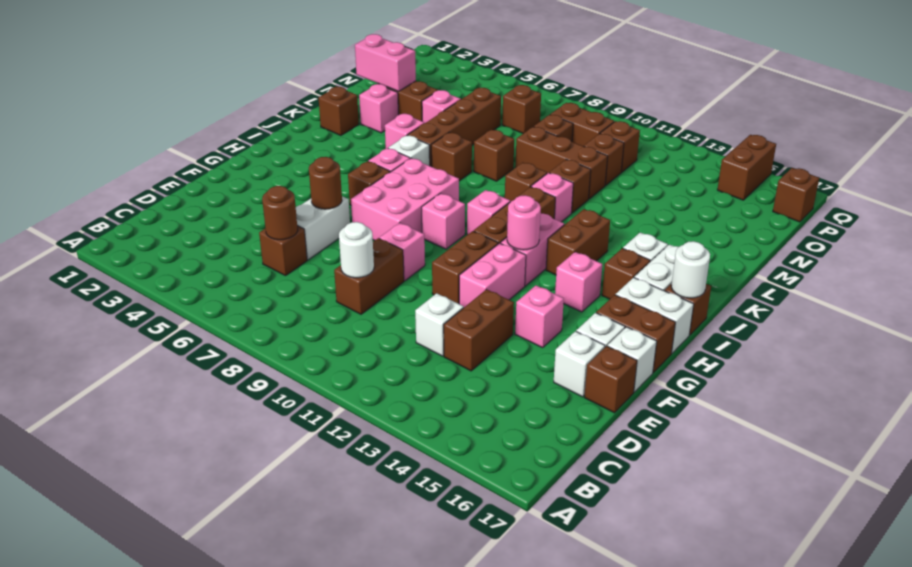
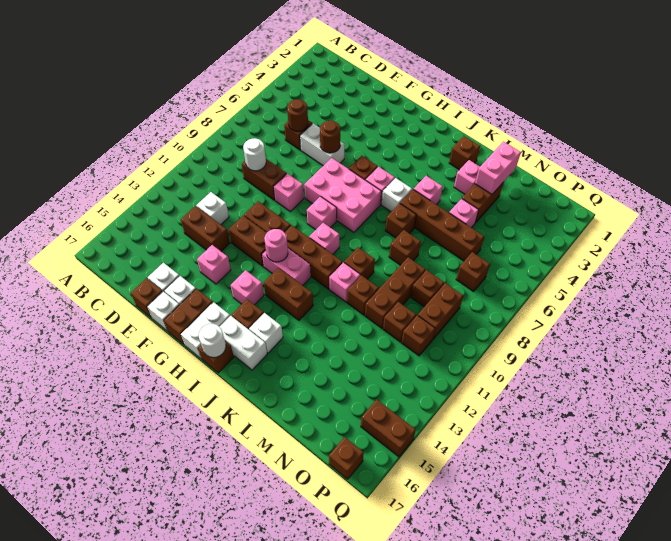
pink brick F12:G12 level 1 -> brown brick F12:G12 level 1

